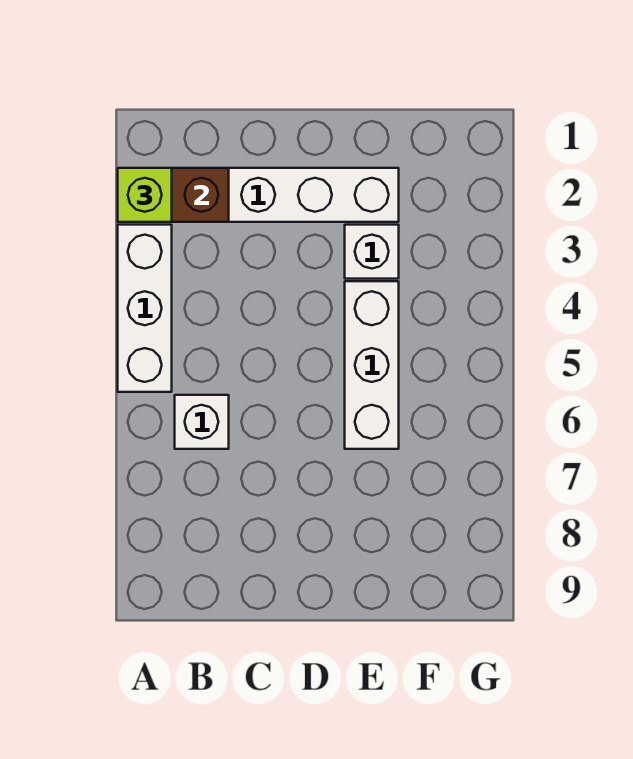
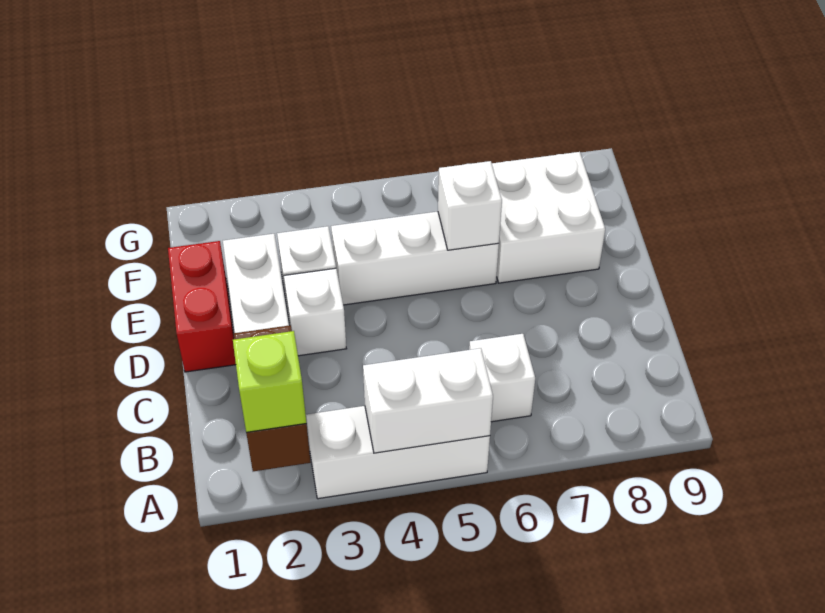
none -> white brick A4:A5 level 2
none -> red brick D1:E1 level 1
none -> white brick D3 level 1
none -> white brick E6 level 2
none -> white brick E7:F8 level 1

